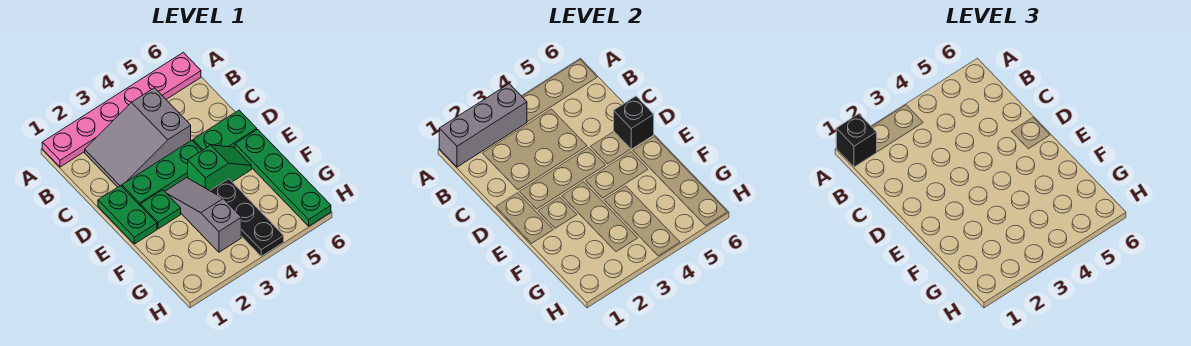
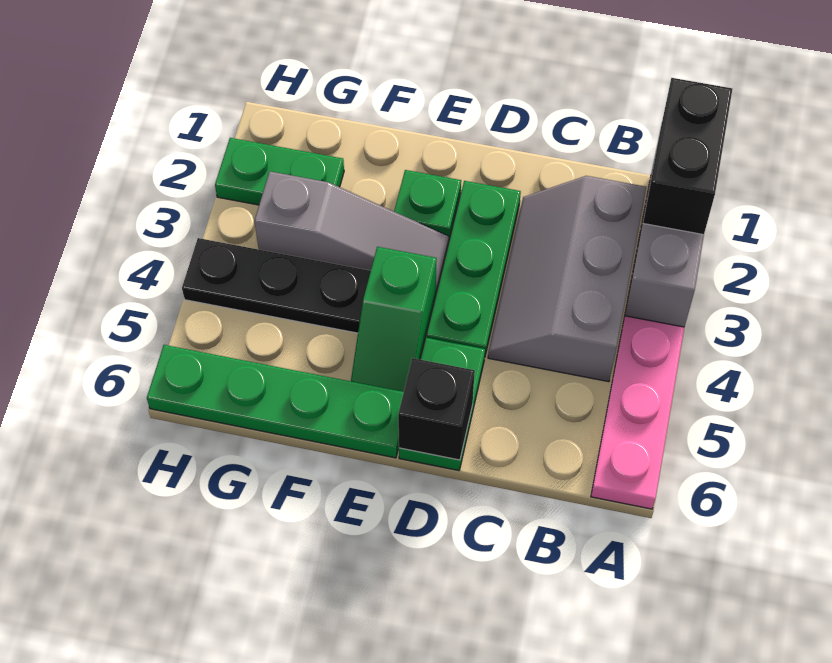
black brick A1 level 3 -> black brick A1:A2 level 3
grey slope B2:C4 level 1 top 4 -> grey slope B2:C4 level 1 top B
green plate D1:E1 level 1 -> green plate G2:H2 level 1

